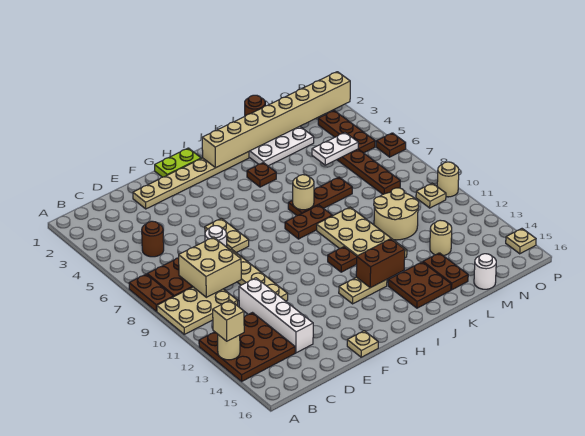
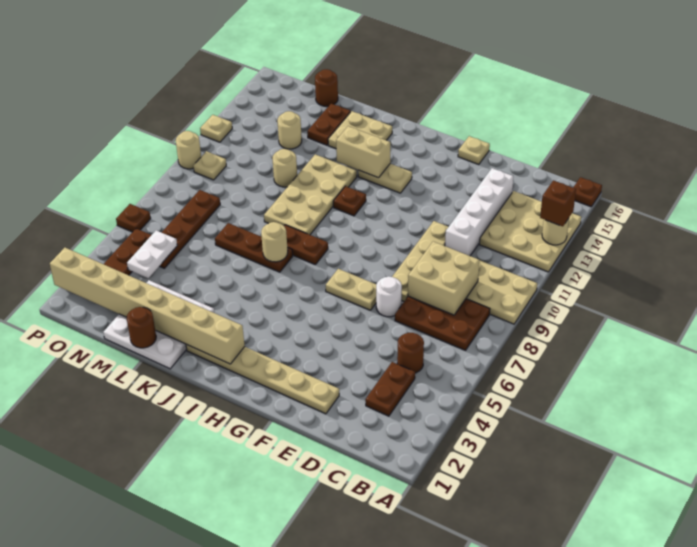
brown plate A7:A8 level 1 -> brown plate C3:C4 level 1
brown plate A12:C14 level 1 -> tan plate A12:C14 level 1
tan brick A13 level 3 -> brown brick A13 level 3
tan plate F6:F7 level 1 -> tan plate F7:G7 level 1
lime plate G1:H1 level 1 -> none
brown brick I13:J13 level 2 -> tan brick I13:J13 level 2
brown plate J4 level 1 -> brown plate A16 level 1
brown plate J14:K15 level 1 -> tan plate J14:K15 level 1
tan round brick L10:M11 level 1 -> tan round brick L11 level 1
white plate M5:N5 level 2 -> white plate N4:N5 level 2
white round brick M16 level 1 -> brown round brick M16 level 1
tan plate P15 level 1 -> tan plate P12 level 1

